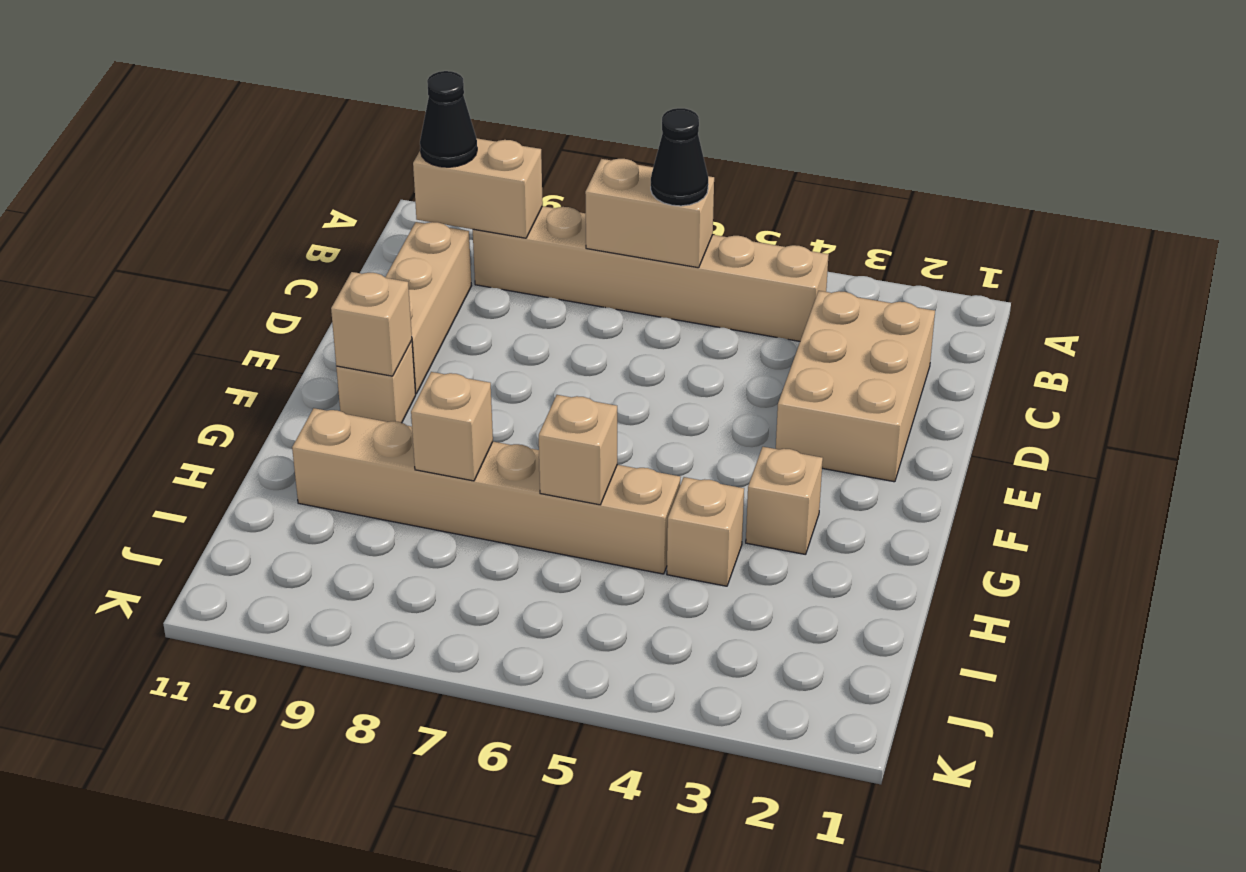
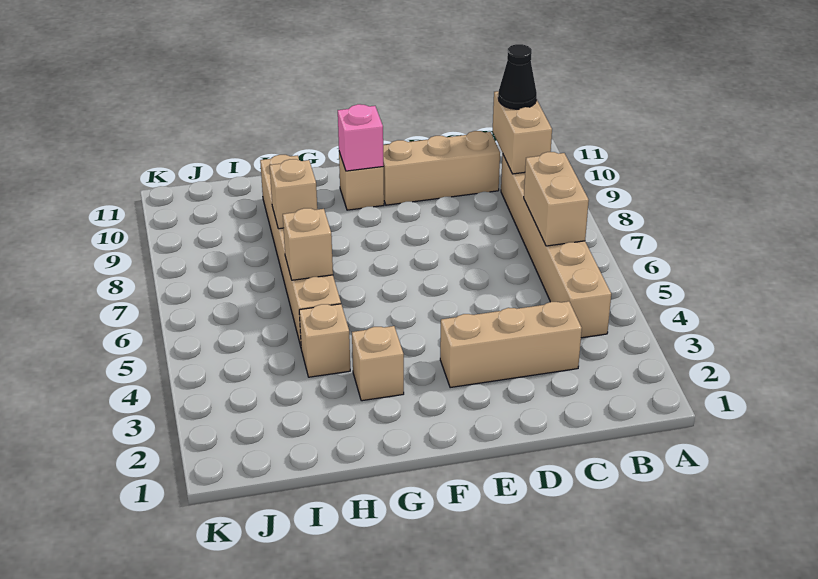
black cone B6 level 3 -> none
tan brick C2:E3 level 1 -> tan brick C3:E3 level 1
tan brick F10 level 2 -> pink brick F10 level 2

